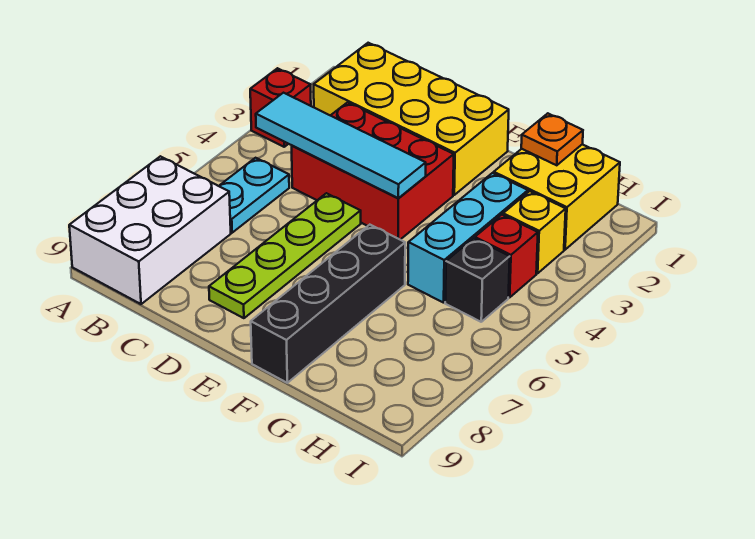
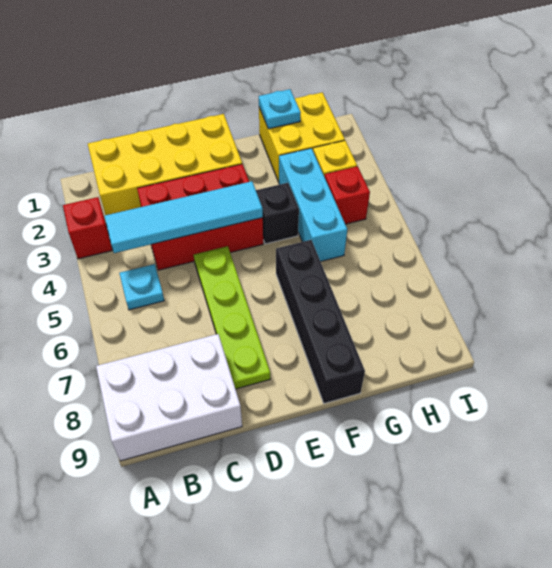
white brick A7:B9 level 1 -> white brick A8:C9 level 1
cyan plate B5:B6 level 1 -> cyan plate B5 level 1
orange plate G1 level 2 -> cyan plate G1 level 2
black brick H5 level 1 -> black brick F4 level 1

